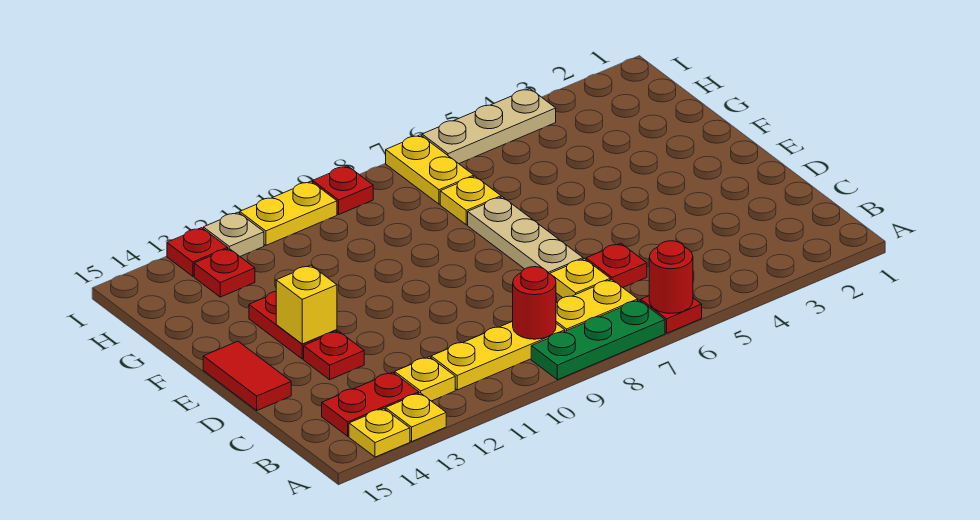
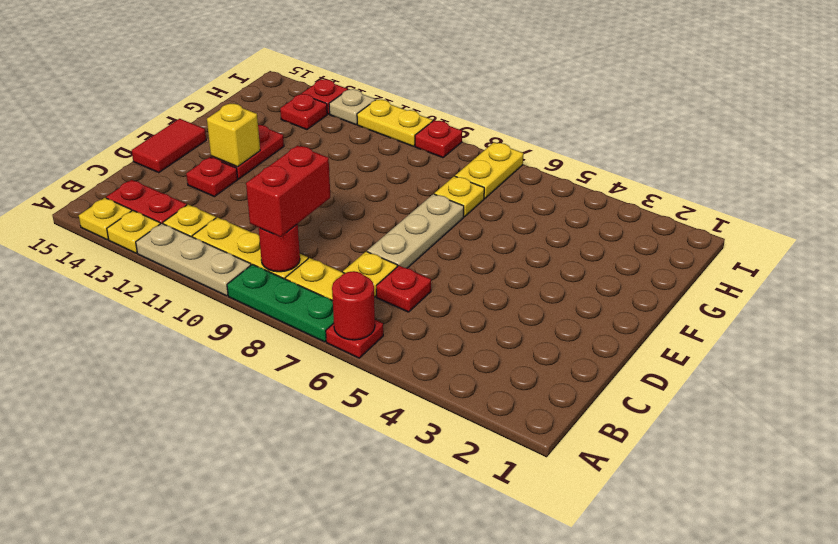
none -> red brick B9:C9 level 3
tan plate I4:I6 level 1 -> tan plate A10:A12 level 1

